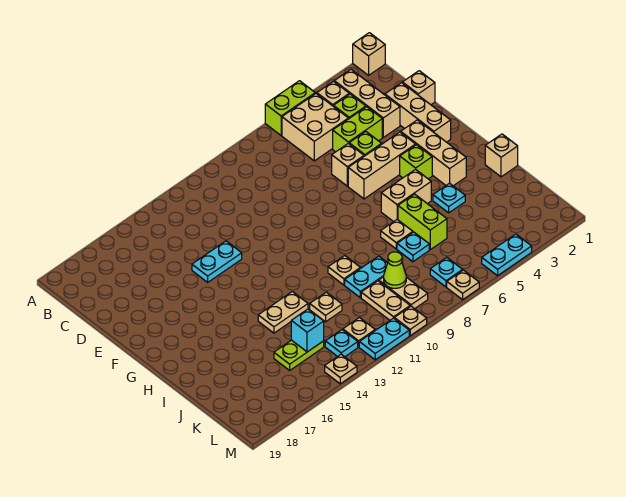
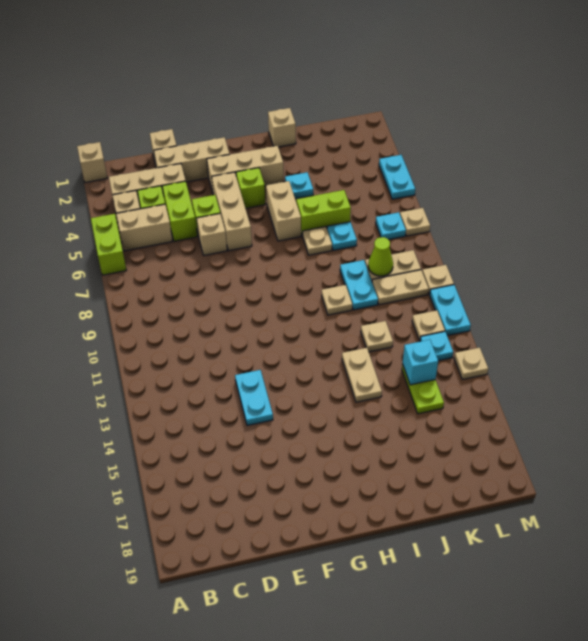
tan brick B5:C6 level 1 -> tan brick B5:C5 level 1

